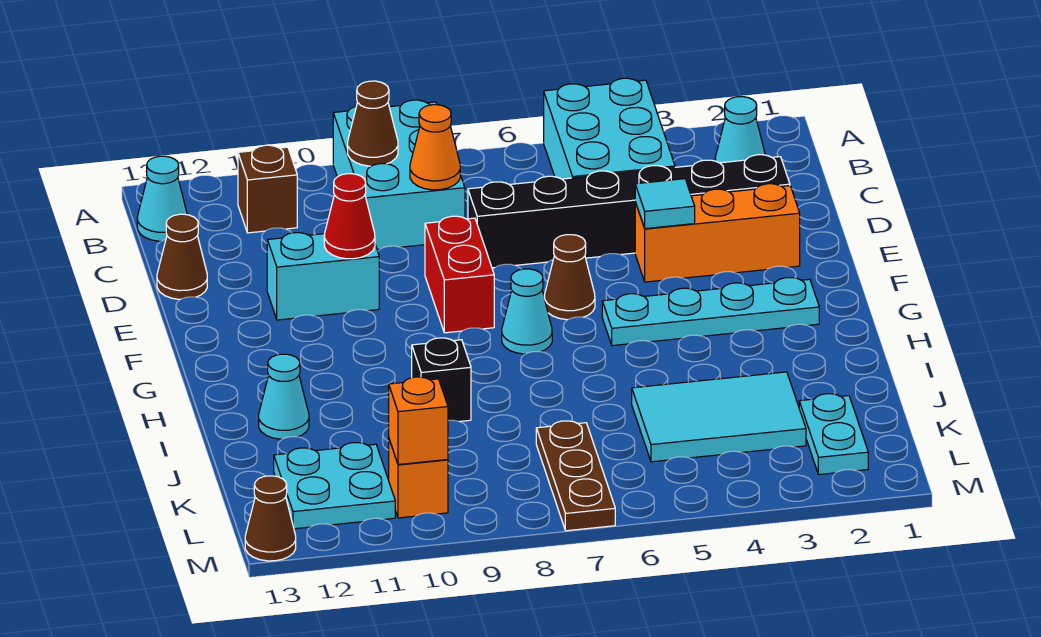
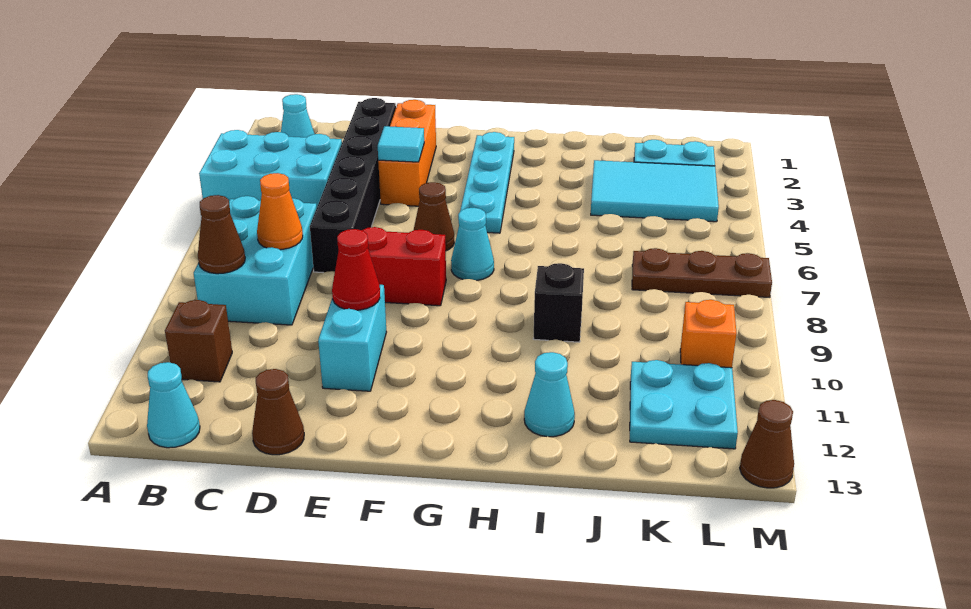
cyan brick A8:C9 level 1 -> cyan brick B7:C9 level 1
cyan tile J3:K5 level 1 -> cyan tile J3:L4 level 1
orange brick L10 level 2 -> none

